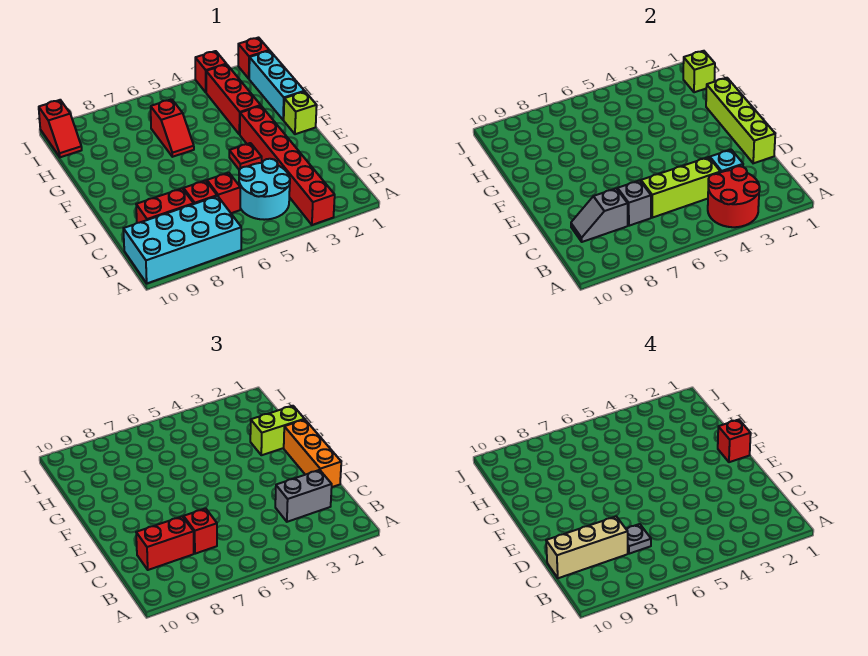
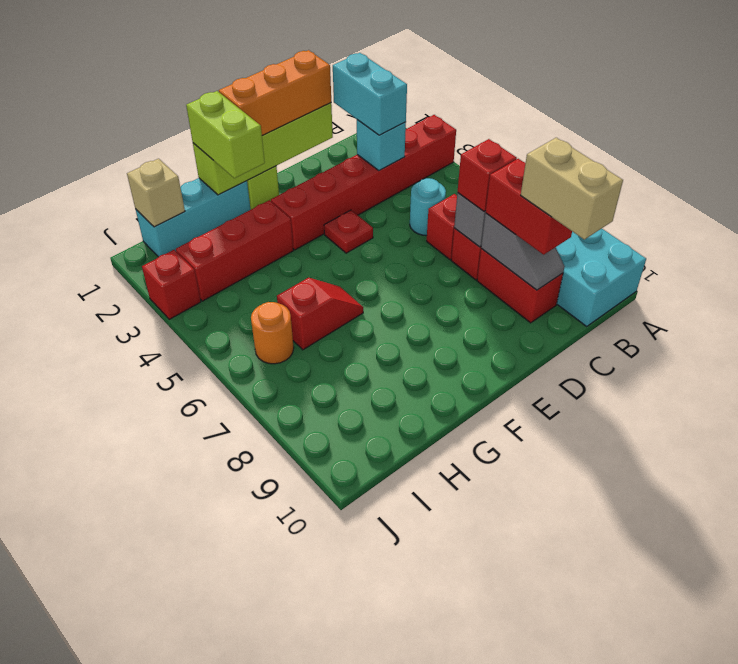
red round brick A3:B4 level 2 -> none
cyan round brick B4:C5 level 1 -> cyan round brick C5 level 1
grey brick C2:C3 level 3 -> cyan brick C2:C3 level 3
lime brick C4:C6 level 2 -> none
grey plate C7 level 4 -> none
tan brick C8:C10 level 4 -> tan brick C9:C10 level 4
red brick F1 level 4 -> none
lime brick I1 level 2 -> tan brick I1 level 2
none -> orange round brick I6 level 1
red slope I10:J10 level 1 top J -> none
red brick J1 level 1 -> none

